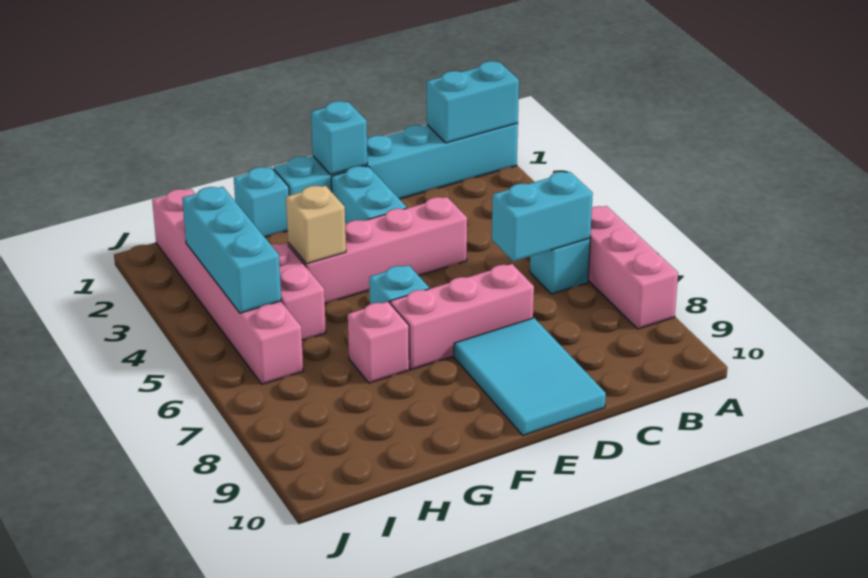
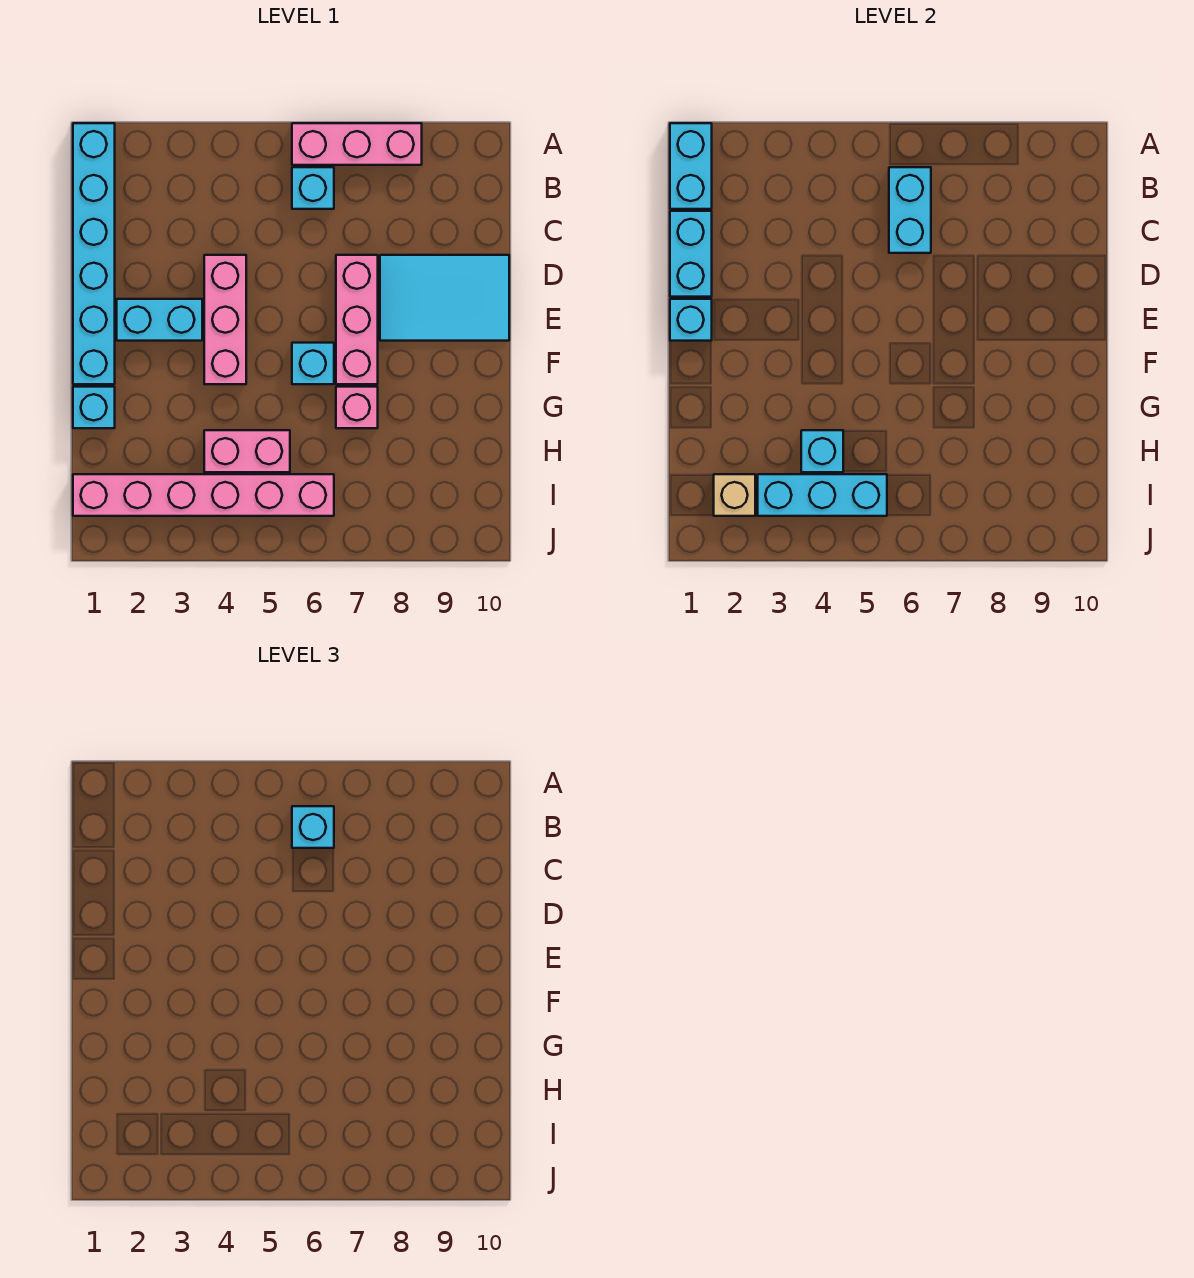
none -> cyan brick B6 level 3
none -> cyan brick C1:D1 level 2
pink brick D4:G4 level 1 -> pink brick D4:F4 level 1
tan brick G4 level 2 -> tan brick I2 level 2
none -> cyan brick H4 level 2

